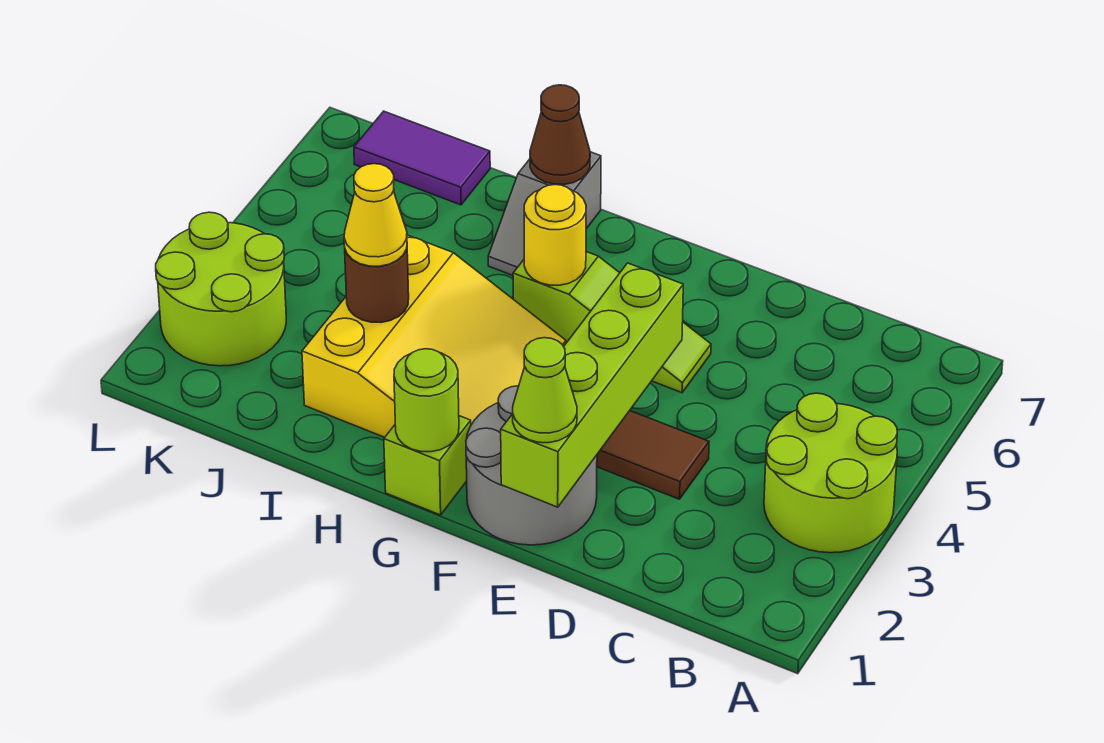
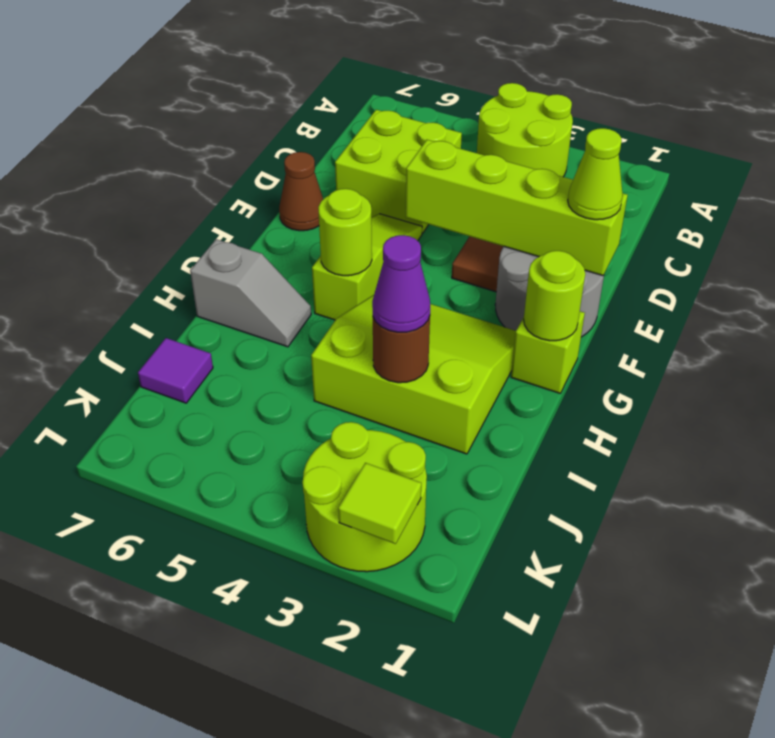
none -> lime brick C5:D6 level 1
yellow slope G2:I4 level 1 top I -> lime slope G2:I4 level 1 top I
yellow round brick G5 level 2 -> lime round brick G5 level 2
brown cone H7 level 2 -> brown cone E7 level 1
yellow cone I3 level 3 -> purple cone I3 level 3
purple tile J7:K7 level 1 -> purple tile J7 level 1
none -> lime tile L2 level 2

